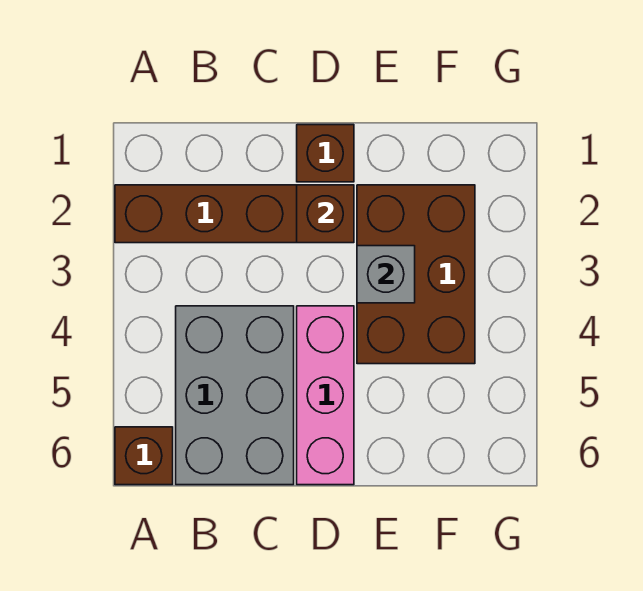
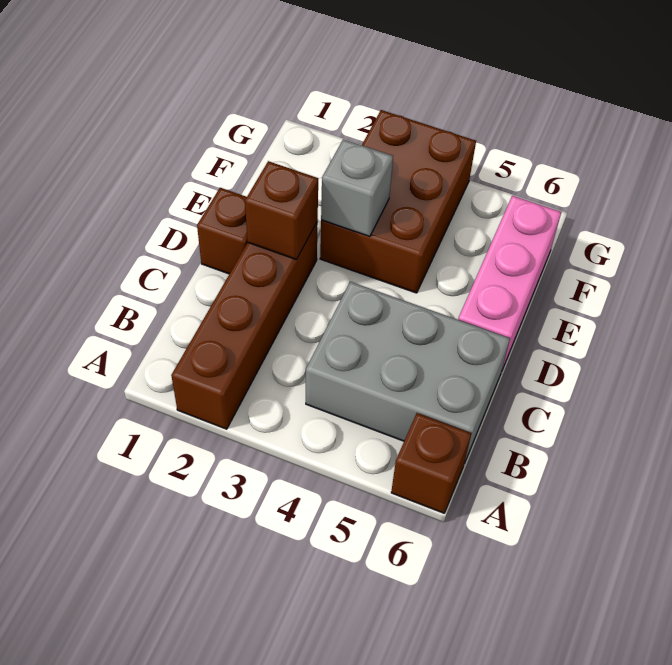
pink brick D4:D6 level 1 -> pink brick D6:F6 level 1
brown brick E2:F4 level 1 -> brown brick E3:G4 level 1

